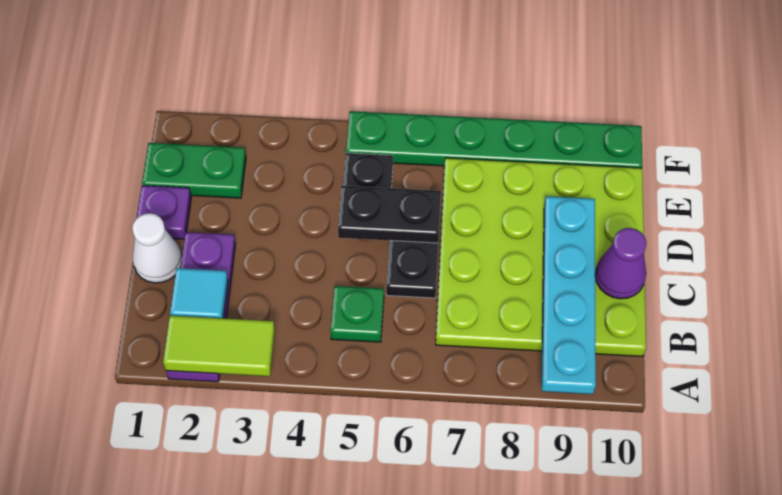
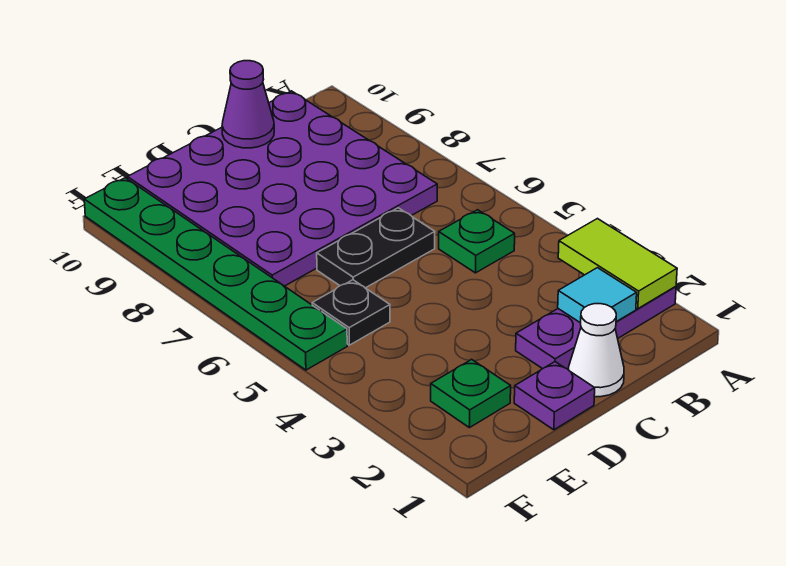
cyan plate A9:D9 level 2 -> none
lime plate B7:E10 level 1 -> purple plate B7:E10 level 1
black plate D5:D6 level 2 -> none
green plate E1:E2 level 1 -> green plate E2 level 1

